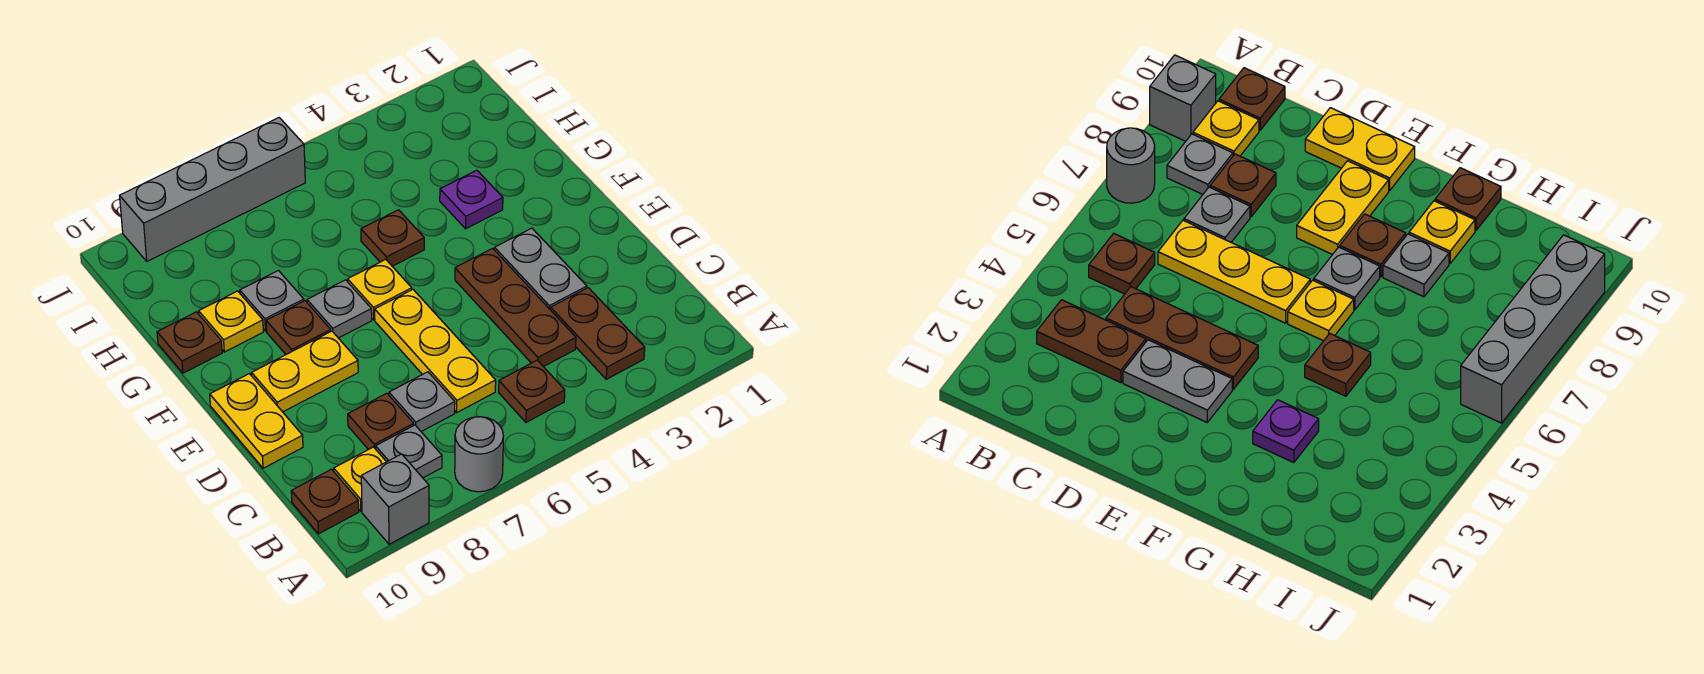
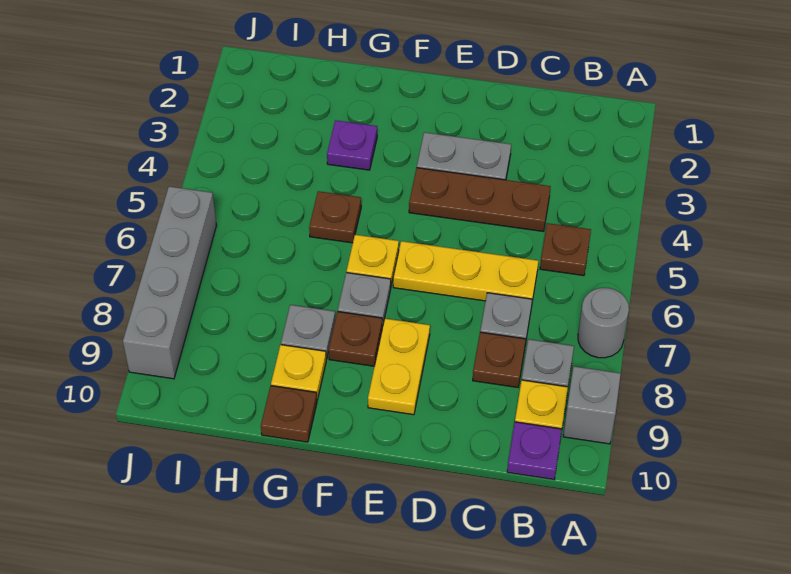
brown plate B3:C3 level 1 -> none
brown plate B10 level 1 -> purple plate B10 level 1
yellow plate D10:E10 level 1 -> none

